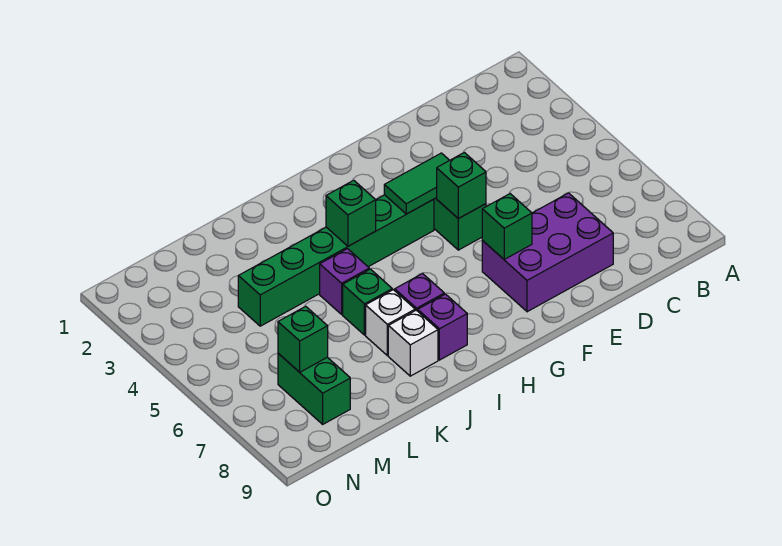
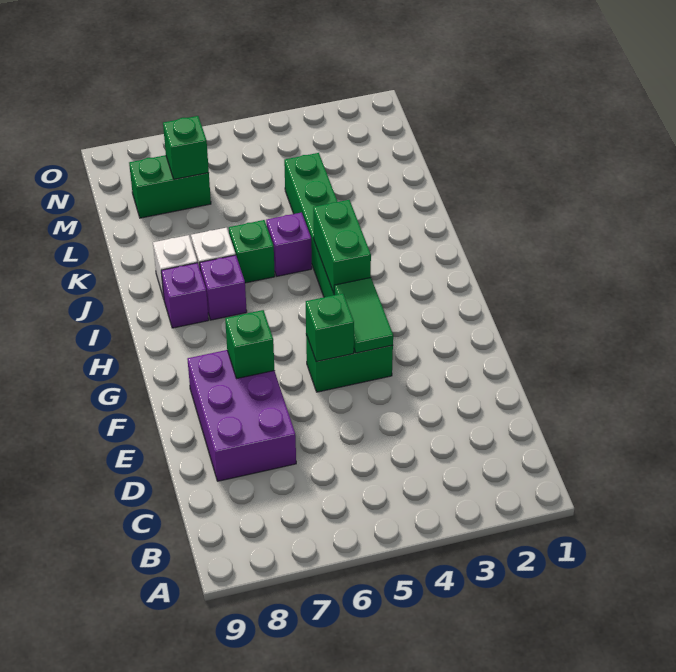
green brick I4 level 2 -> green brick H4:I4 level 2

